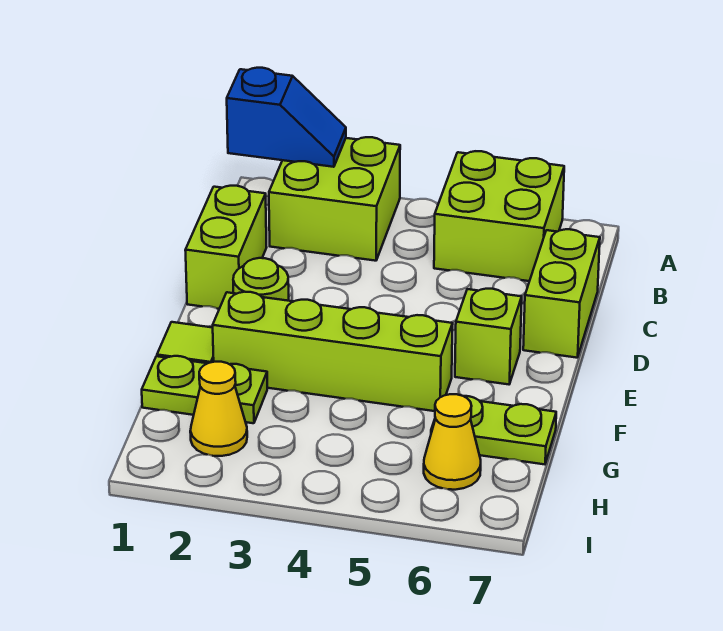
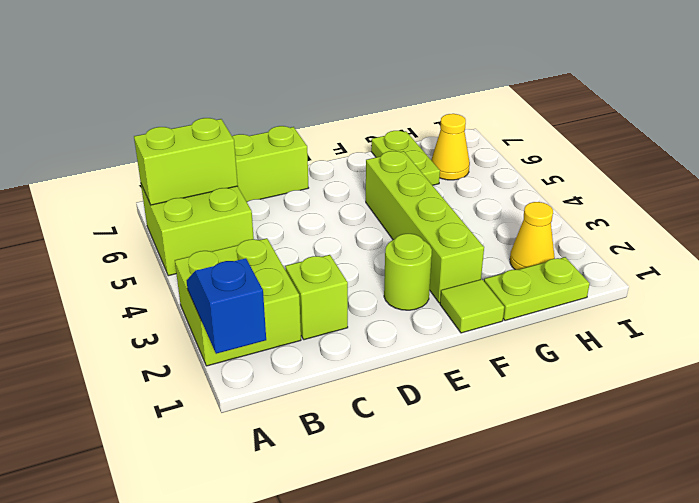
lime brick C1:D1 level 1 -> lime brick A6:B6 level 2
lime brick E6 level 1 -> lime brick C2 level 1
lime plate G1:G2 level 1 -> lime plate G1:H1 level 1

